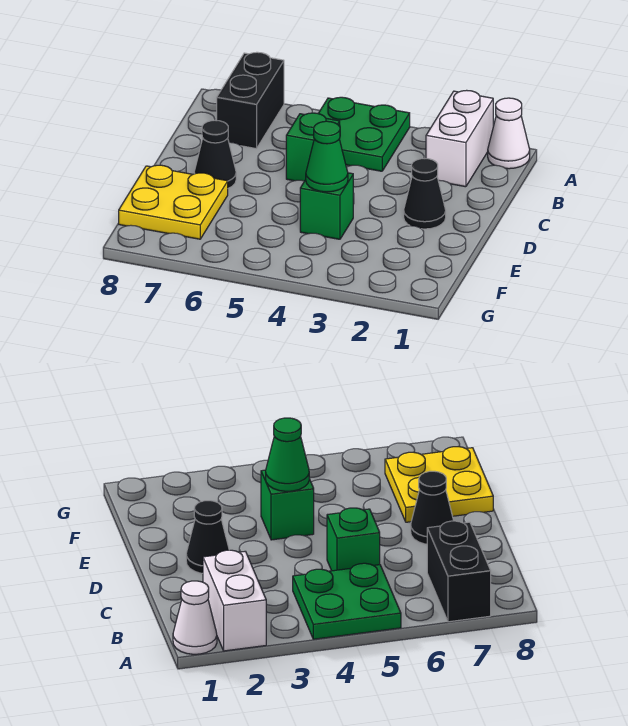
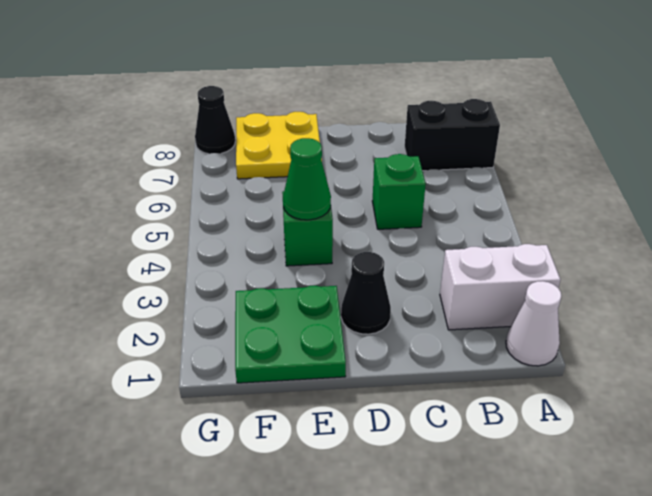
green plate A4:B5 level 1 -> green plate E1:F2 level 1
black cone D7 level 1 -> black cone G8 level 1

